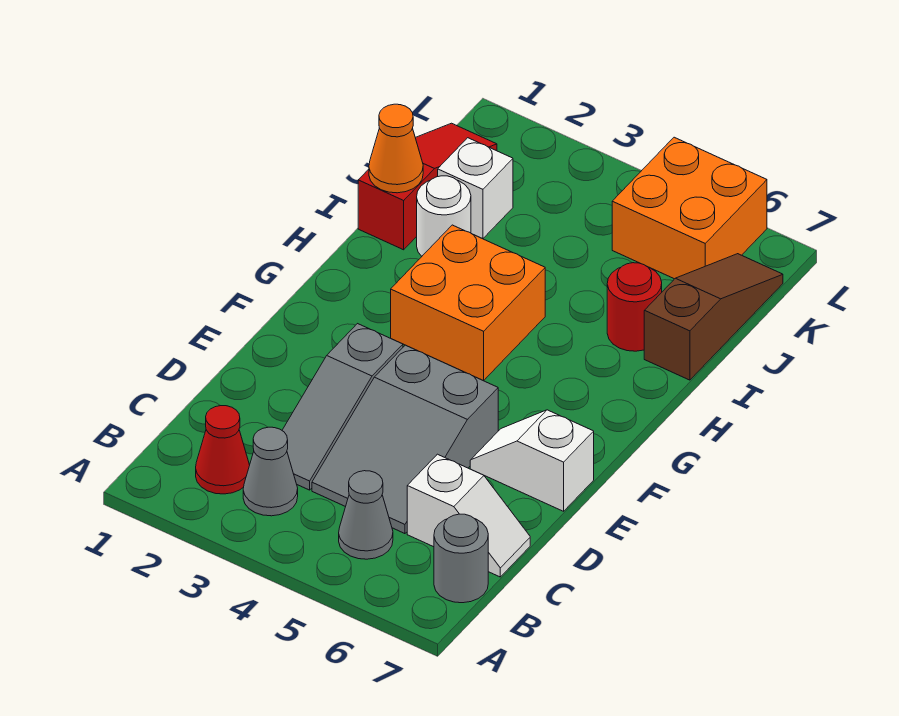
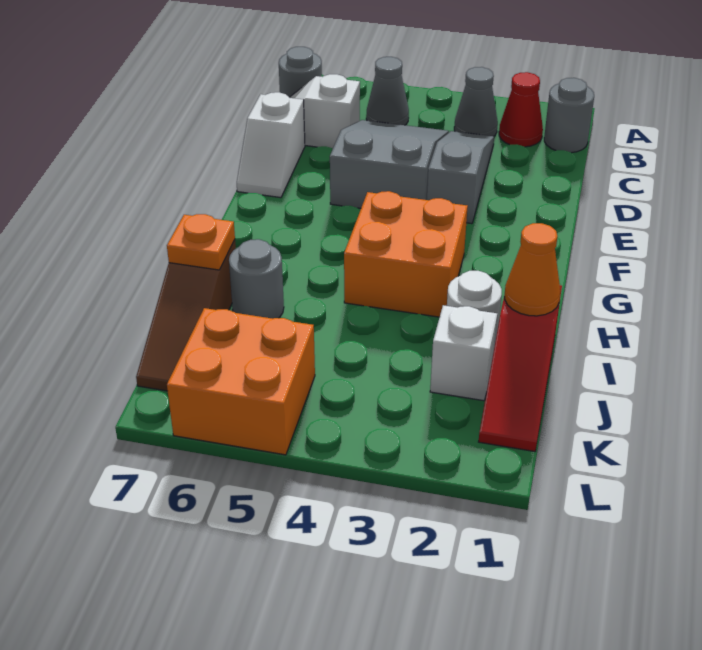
none -> grey round brick B1 level 1
white slope E6:E7 level 1 top 7 -> white slope D7:E7 level 1 top D
red round brick I6 level 1 -> grey round brick I6 level 1
none -> orange plate I7 level 2

